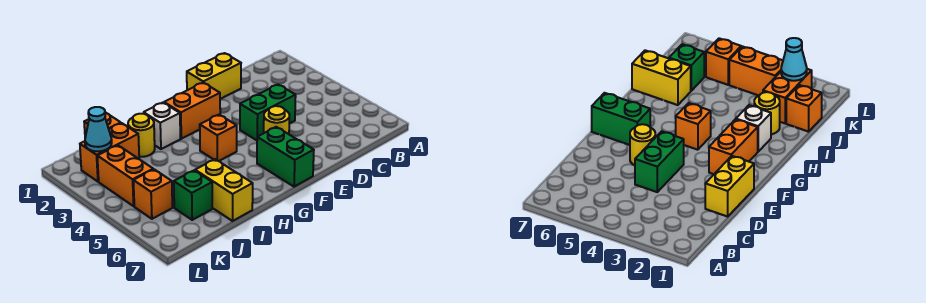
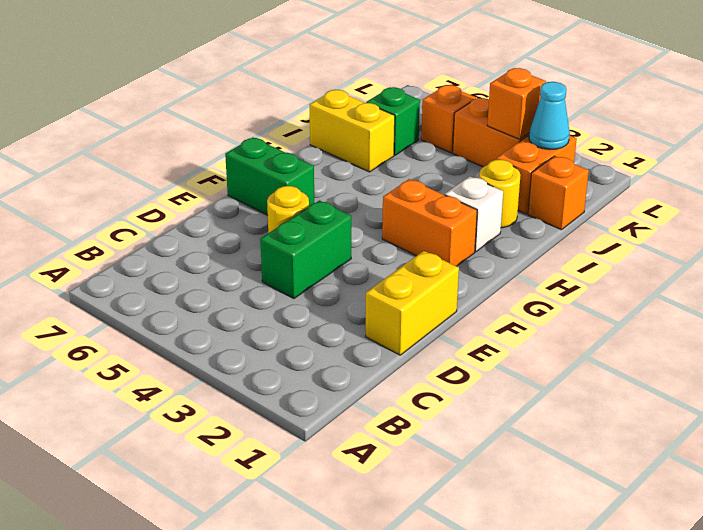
orange brick F2:G2 level 1 -> orange brick G2:G3 level 1
orange brick G4 level 1 -> orange brick K3 level 2

